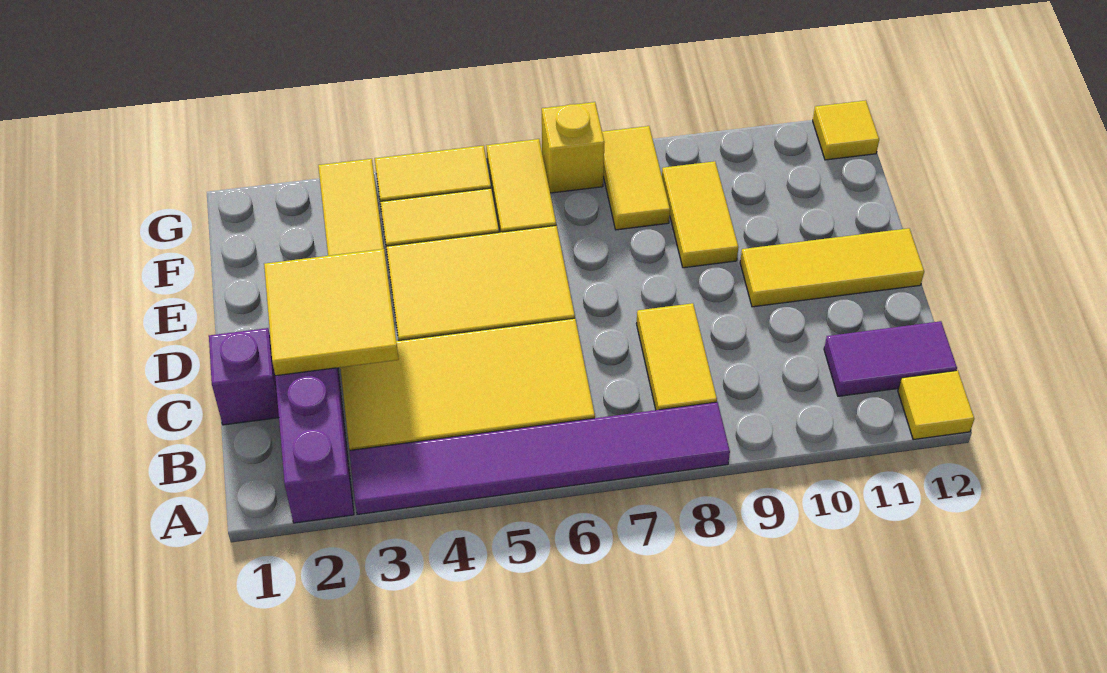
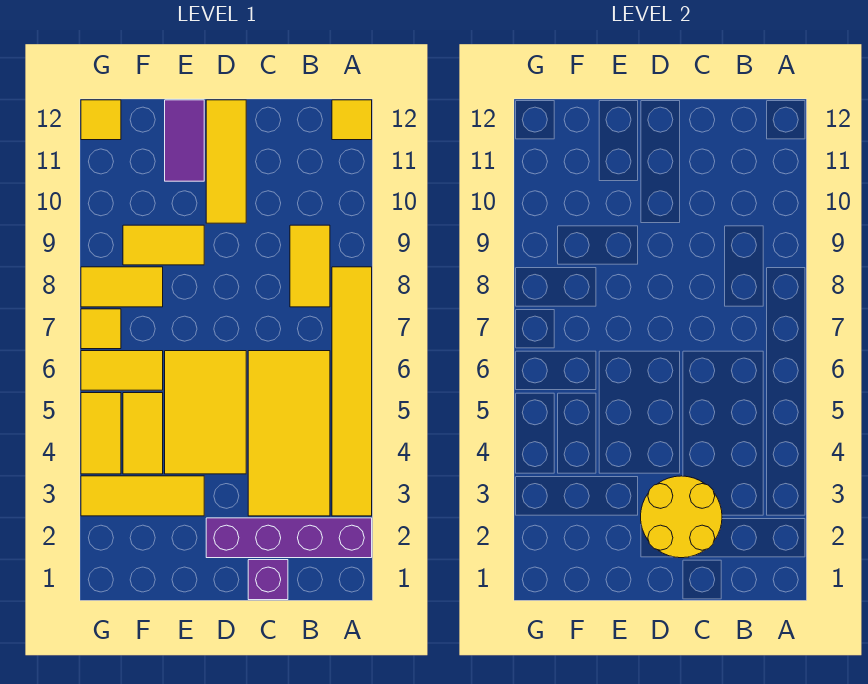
purple tile A3:A8 level 1 -> yellow tile A3:A8 level 1
yellow tile B8:C8 level 1 -> yellow tile B8:B9 level 1
purple tile B11:B12 level 1 -> purple tile E11:E12 level 1
yellow tile C2:D3 level 2 -> yellow round brick C2:D3 level 2
yellow brick G7 level 1 -> yellow tile G7 level 1

